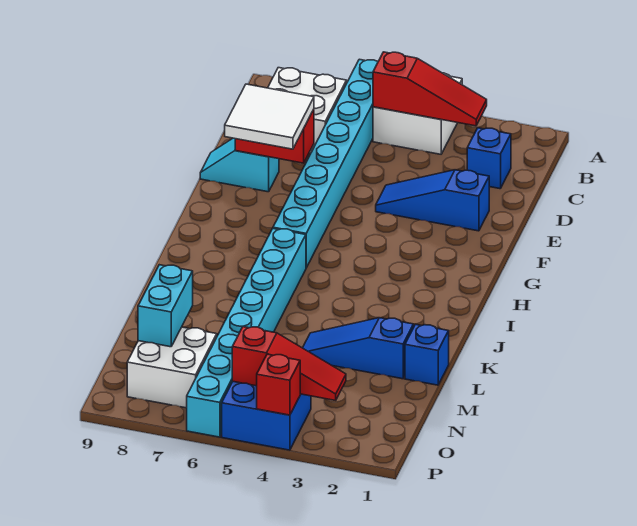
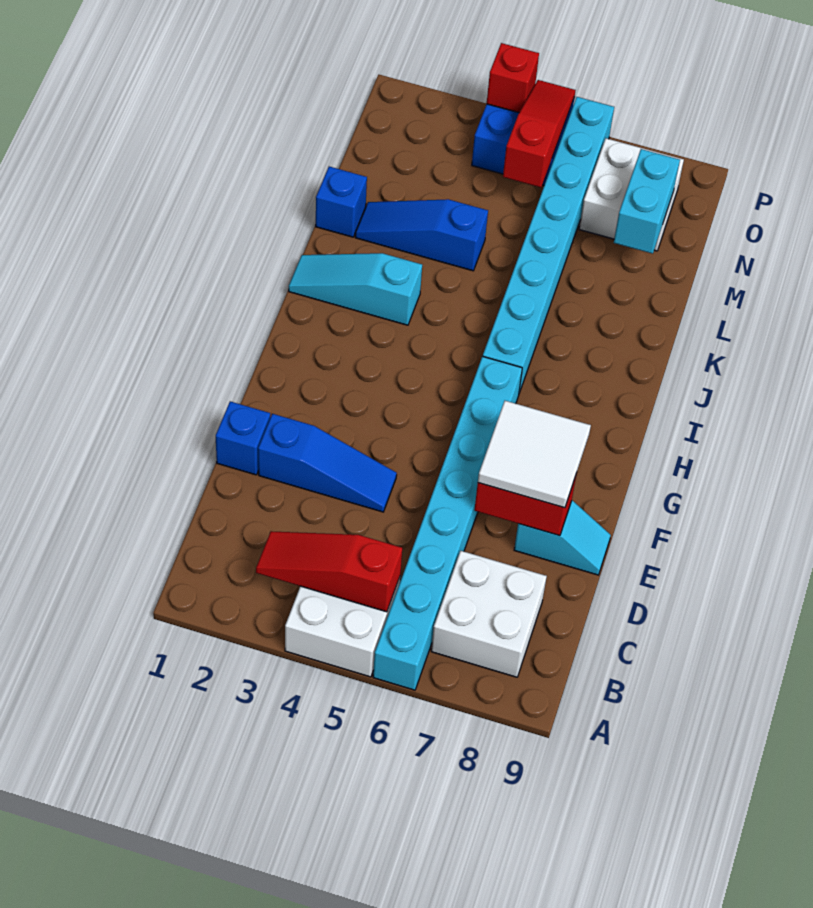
blue brick C2 level 1 -> blue brick E1 level 1
none -> cyan slope J1:J3 level 1 top 3
blue slope L2:L4 level 1 top 2 -> blue slope L2:L4 level 1 top 4
red slope O3:O5 level 2 top 5 -> red slope N5:P5 level 2 top N

